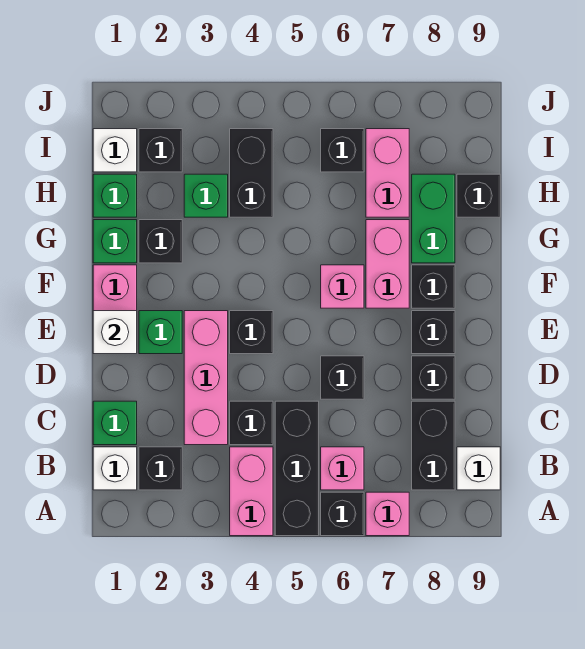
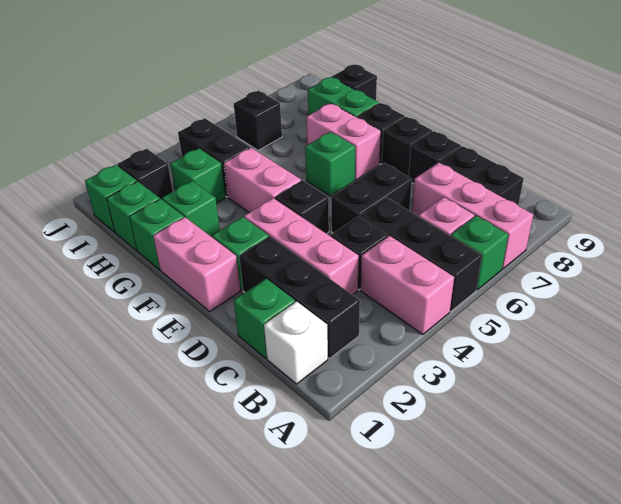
black brick A6 level 1 -> green brick A6 level 1
pink brick A7 level 1 -> pink brick A7:C7 level 1
black brick B2 level 1 -> black brick B2:D2 level 1
white brick B9 level 1 -> none
black brick D6 level 1 -> black brick D5:D6 level 1
white brick E1 level 2 -> none
pink brick F6 level 1 -> green brick F6 level 1
black brick G2 level 1 -> green brick G2 level 1
pink brick H7:I7 level 1 -> pink brick F4:G4 level 1
white brick I1 level 1 -> green brick I1 level 1

